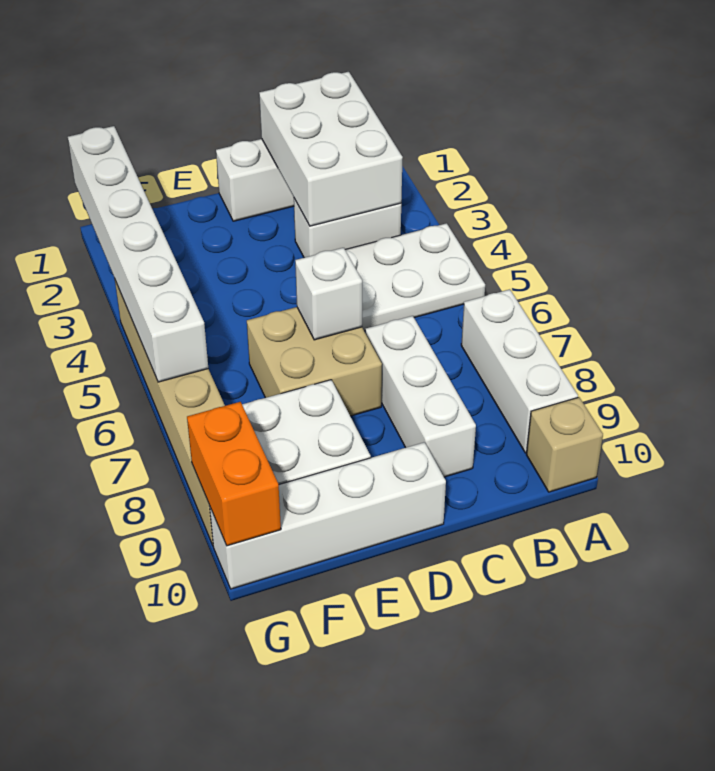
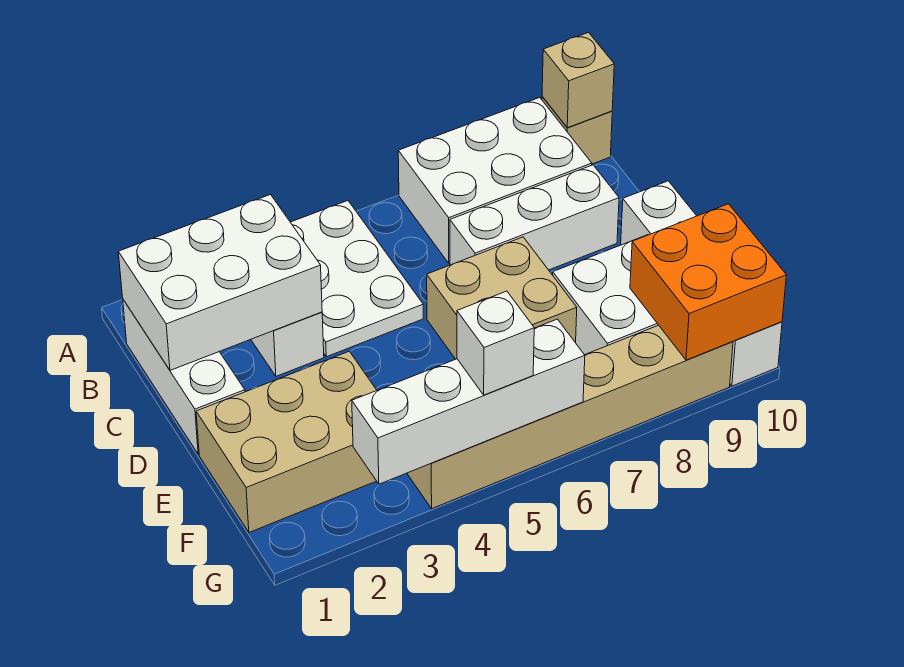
white brick A7:A9 level 1 -> white brick A7:B9 level 1
none -> tan brick A10 level 2
white brick D6 level 2 -> white brick G5 level 3
none -> tan brick E1:F3 level 1
white brick G1:G6 level 2 -> white brick G3:G6 level 2
orange brick G9:G10 level 2 -> orange brick F9:G10 level 2

